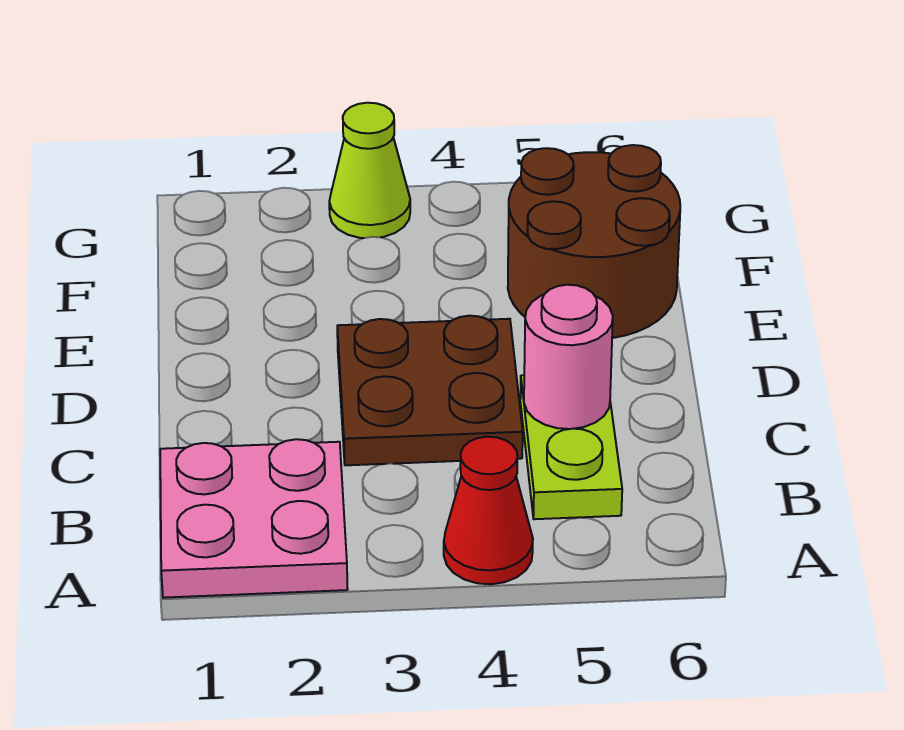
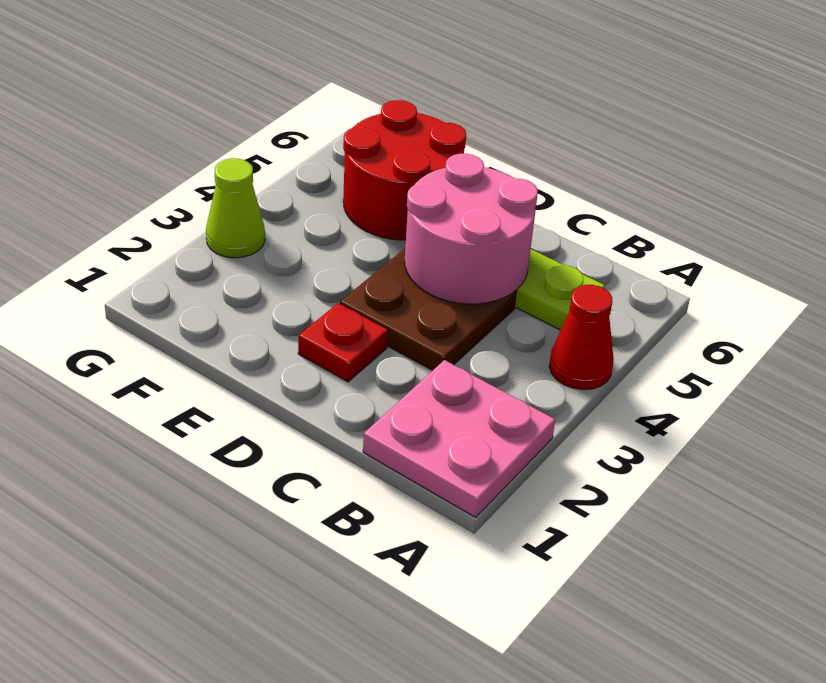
pink round brick C5 level 2 -> pink round brick C4:D5 level 2
none -> red plate D2 level 1
brown round brick E5:F6 level 1 -> red round brick E5:F6 level 1

